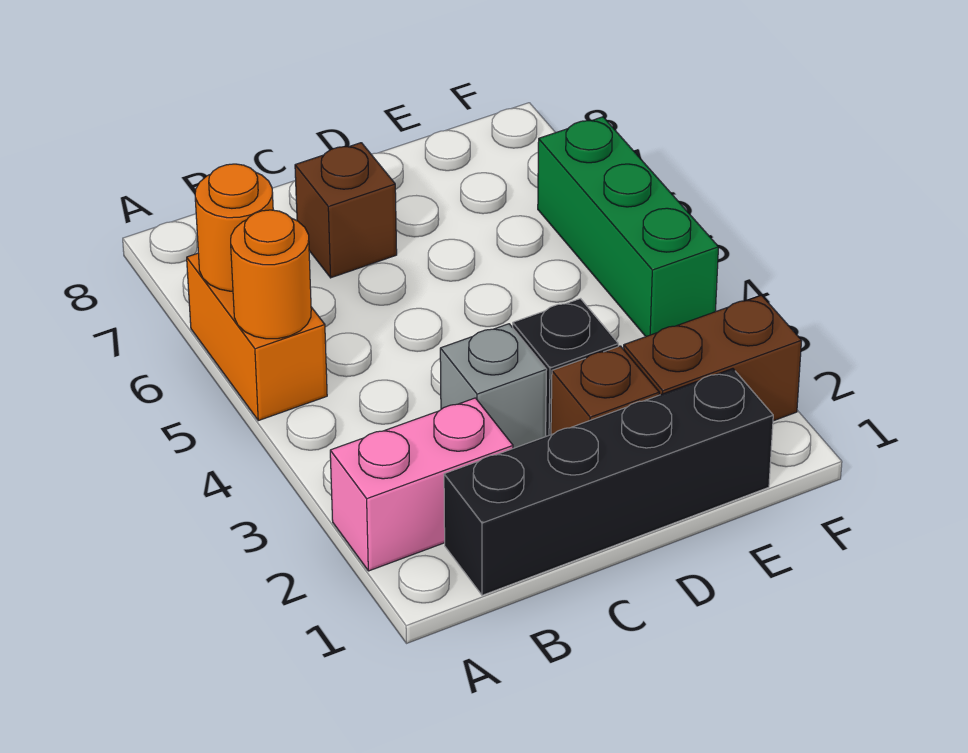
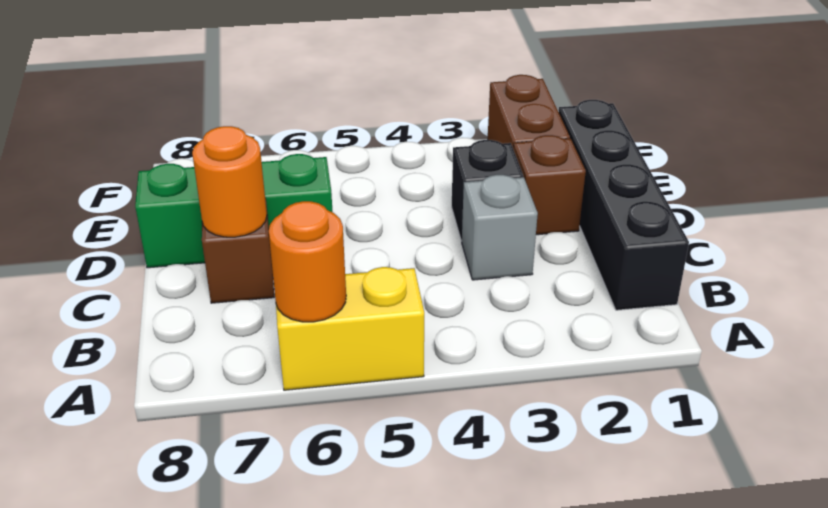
pink brick A2:B2 level 1 -> none
orange brick A5:A6 level 1 -> yellow brick A5:A6 level 1
orange round brick A5 level 2 -> orange round brick C7 level 2
green brick F4:F6 level 1 -> green brick D6:D8 level 1

